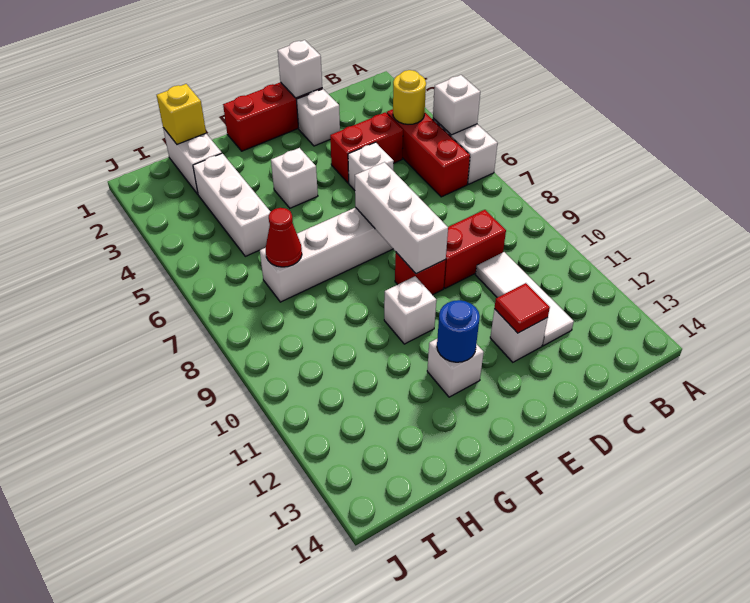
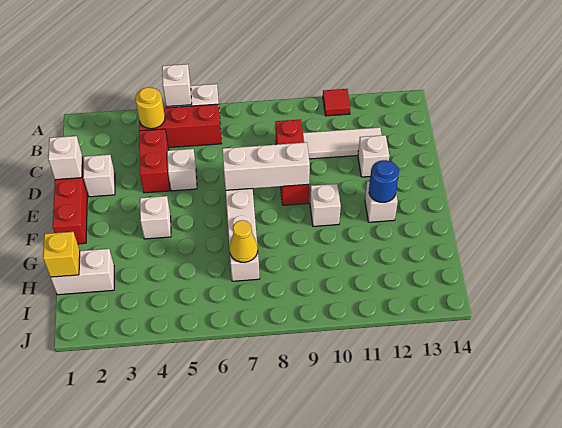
red tile D12 level 2 -> red tile A11 level 1
white brick H3:H5 level 1 -> none
red cone H7 level 2 -> yellow cone H7 level 2

